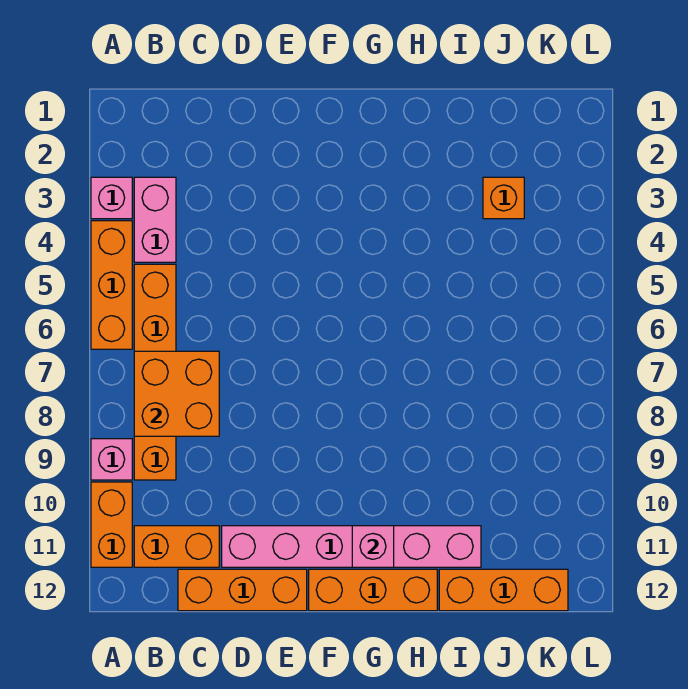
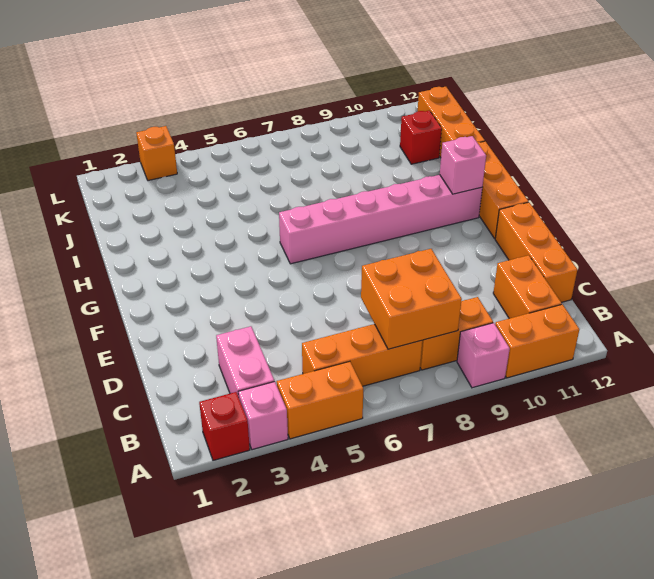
none -> red brick A2 level 1
orange brick A4:A6 level 1 -> orange brick A4:A5 level 1
pink brick B3:B4 level 1 -> pink brick B3:C3 level 1
pink brick D11:I11 level 1 -> pink brick G6:G11 level 1
orange brick J3 level 1 -> orange brick L3 level 1
none -> red brick J11 level 1

